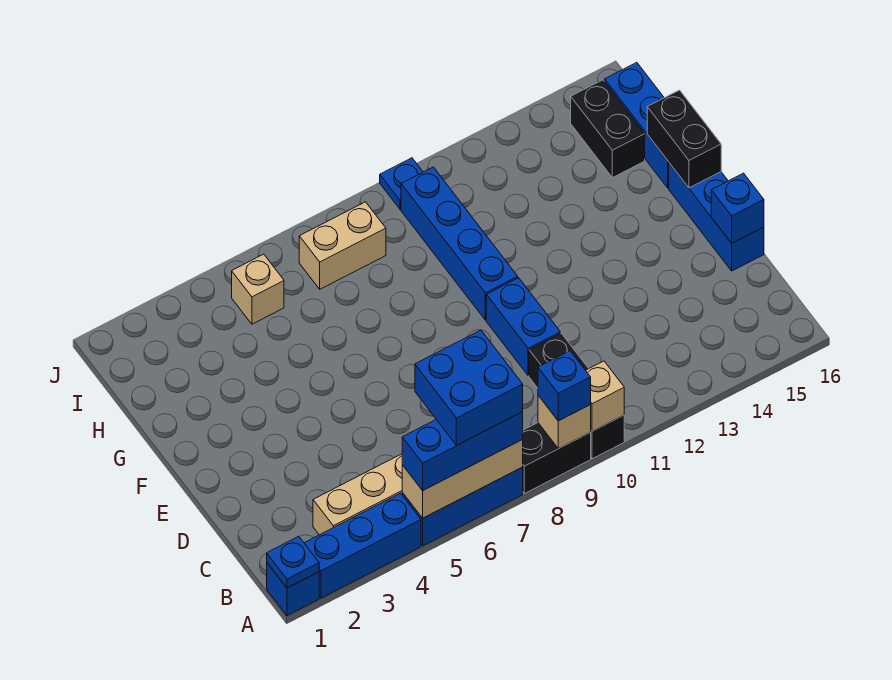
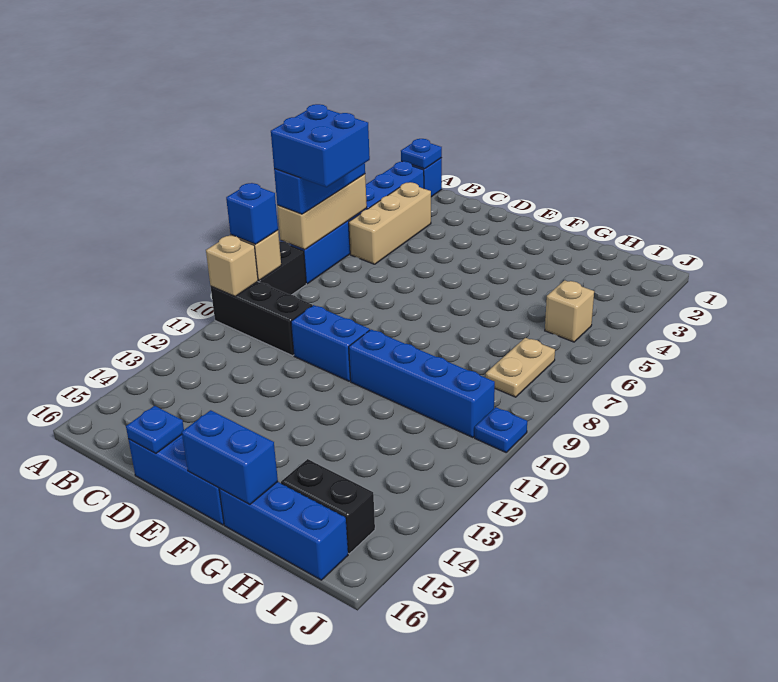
blue brick D16 level 2 -> blue plate D16 level 2
black brick F16:G16 level 2 -> blue brick F16:G16 level 2
tan brick I7:I8 level 1 -> tan plate I7:I8 level 1

